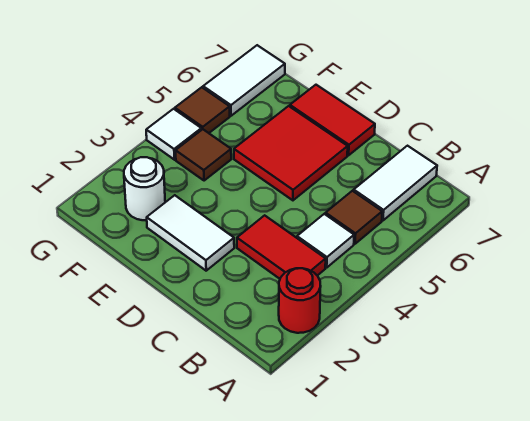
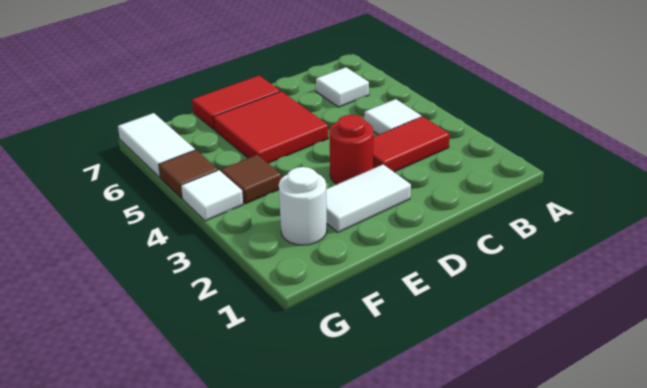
red round brick A2 level 1 -> red round brick D3 level 1
brown tile B5 level 1 -> none
white tile B6:B7 level 1 -> white tile B6 level 1

